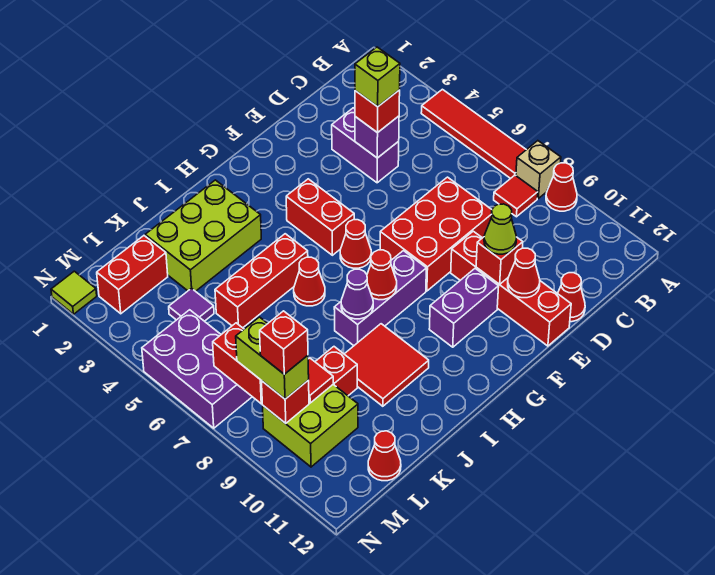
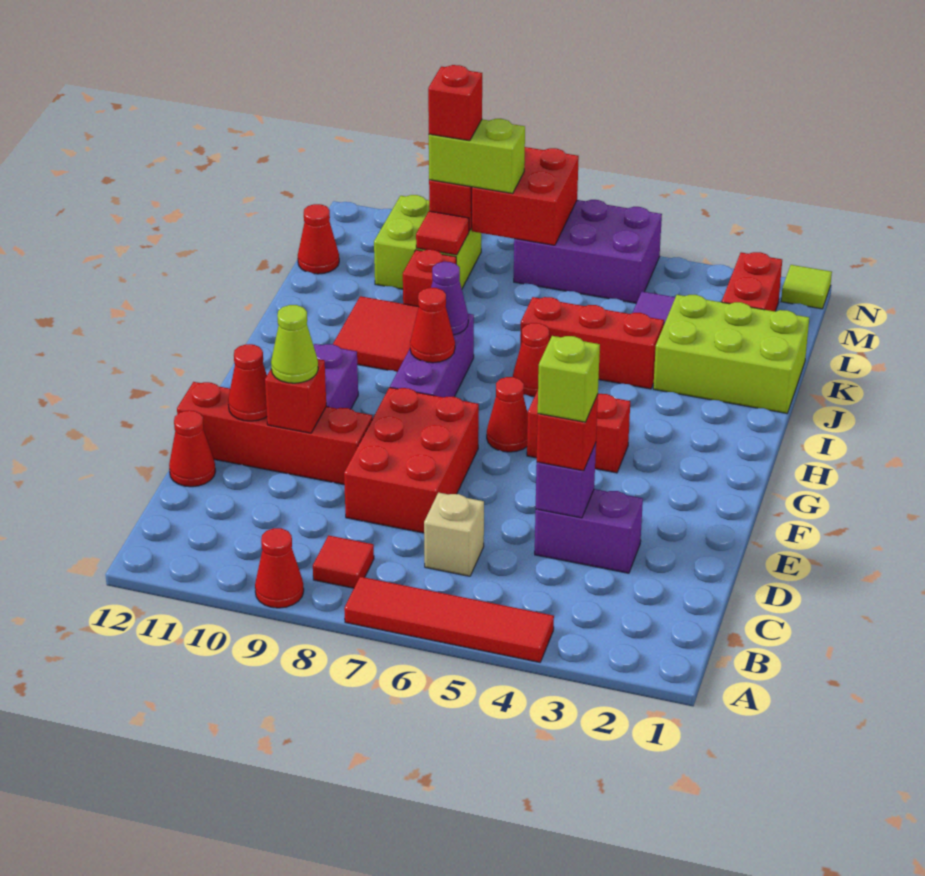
tan brick A8 level 1 -> tan brick C6 level 1
lime brick I2:K3 level 1 -> lime brick J1:K3 level 1
red brick I5:K5 level 1 -> red brick J4:J6 level 1
red brick M7:M8 level 2 -> red brick M7:N8 level 2

